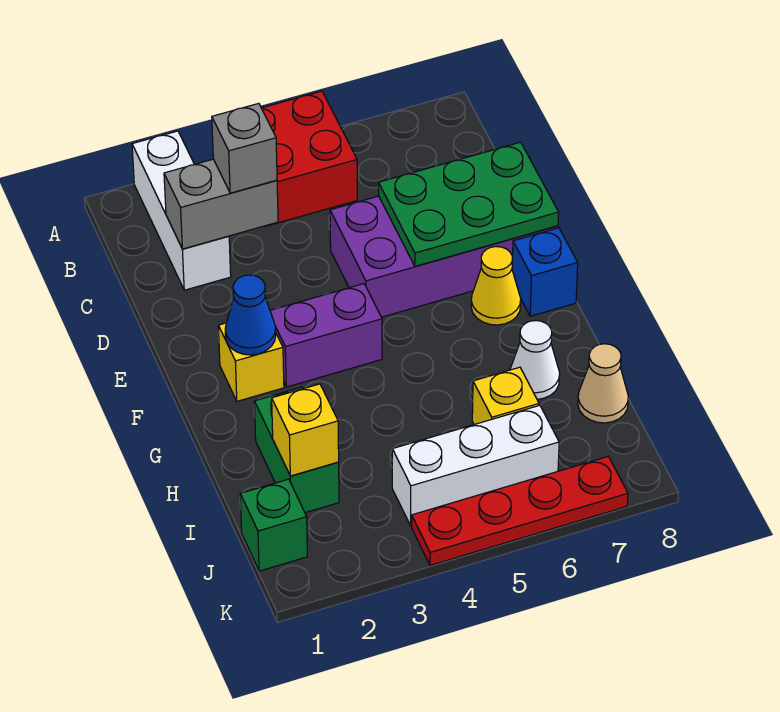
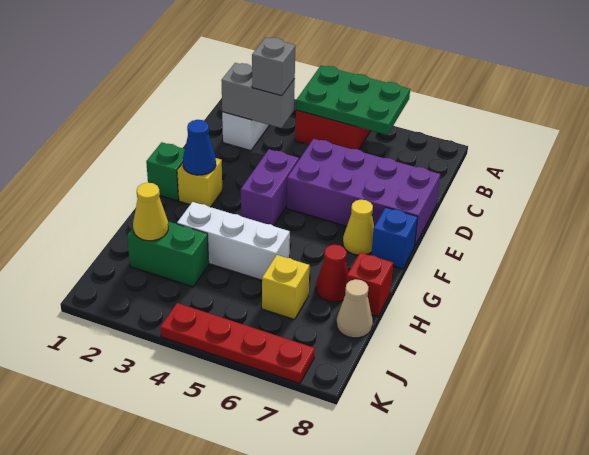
green plate D6:E8 level 2 -> green plate A4:B6 level 2
purple brick F3:F4 level 1 -> purple brick E4:F4 level 1
green brick H2:I2 level 1 -> green brick I2:I3 level 1
white cone H7 level 1 -> red cone H7 level 1
none -> red brick H8 level 1
yellow brick I2 level 2 -> yellow cone I2 level 2
green brick J1 level 1 -> green brick F1 level 1
white brick J4:J6 level 1 -> white brick H3:H5 level 1

